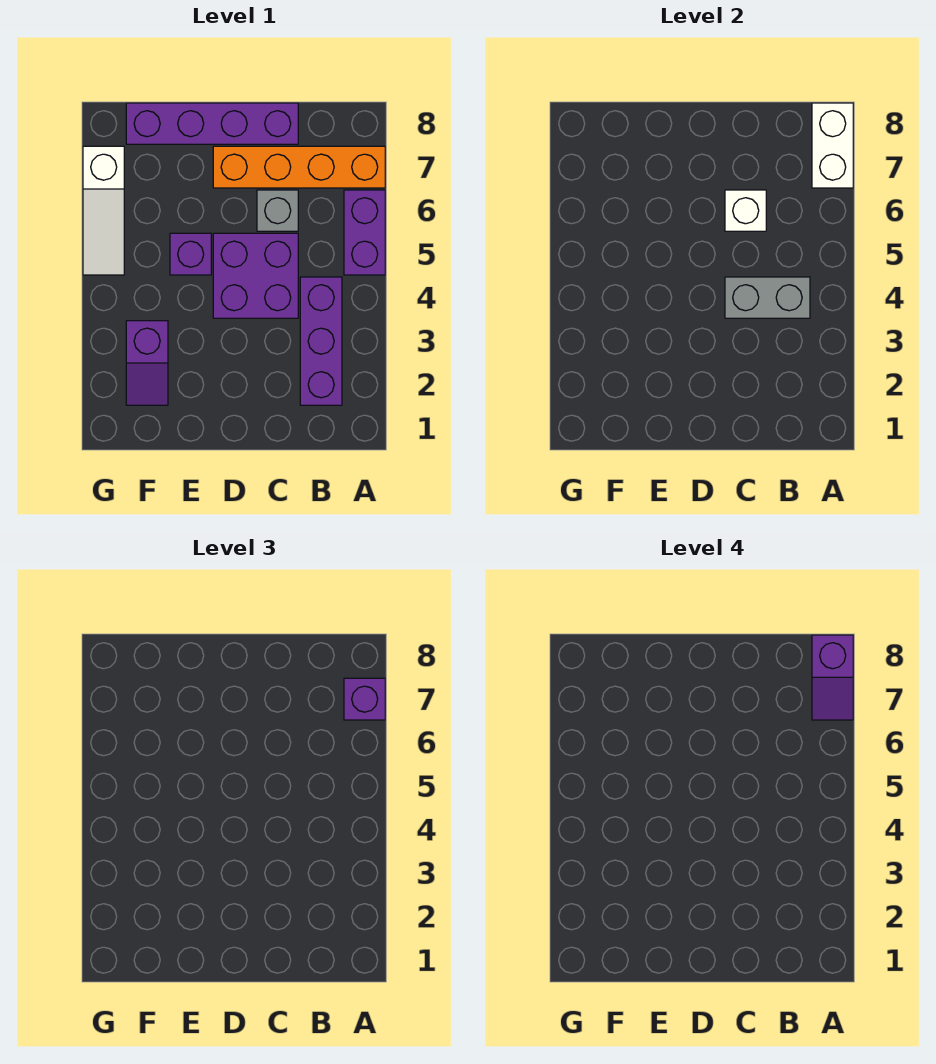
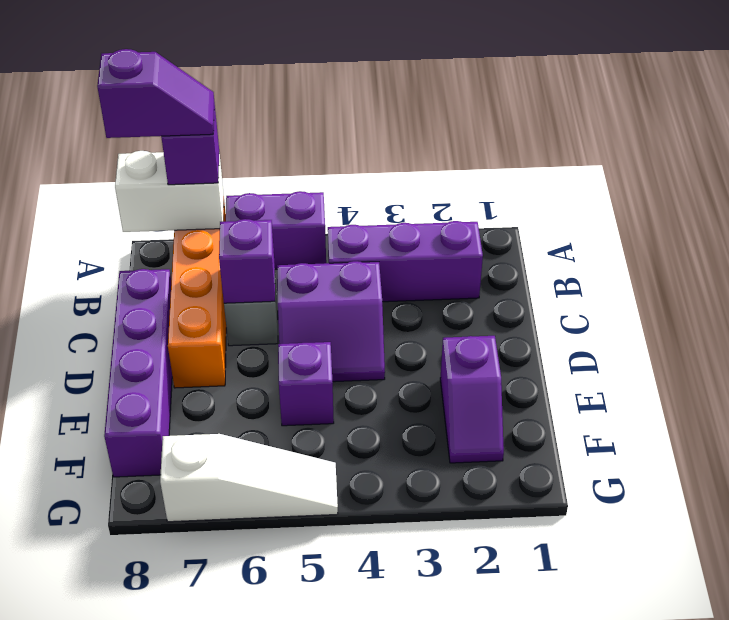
grey brick B4:C4 level 2 -> none
purple brick C4:D5 level 1 -> purple slope C4:D5 level 1 top C
white brick C6 level 2 -> purple brick C6 level 2
purple slope F2:F3 level 1 top 3 -> purple slope E2:F2 level 1 top E

